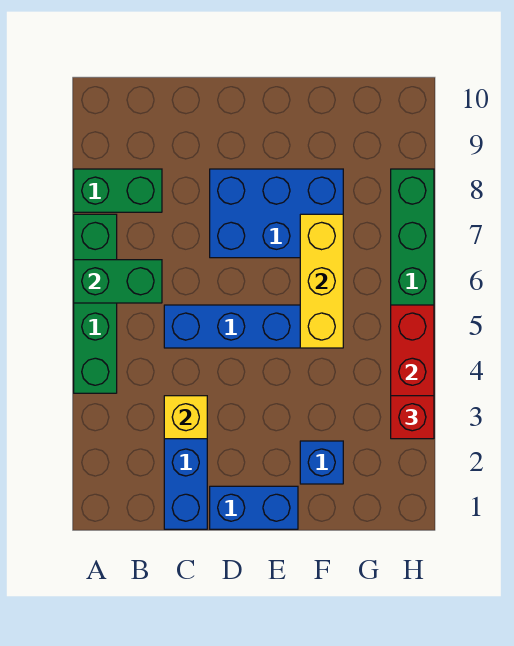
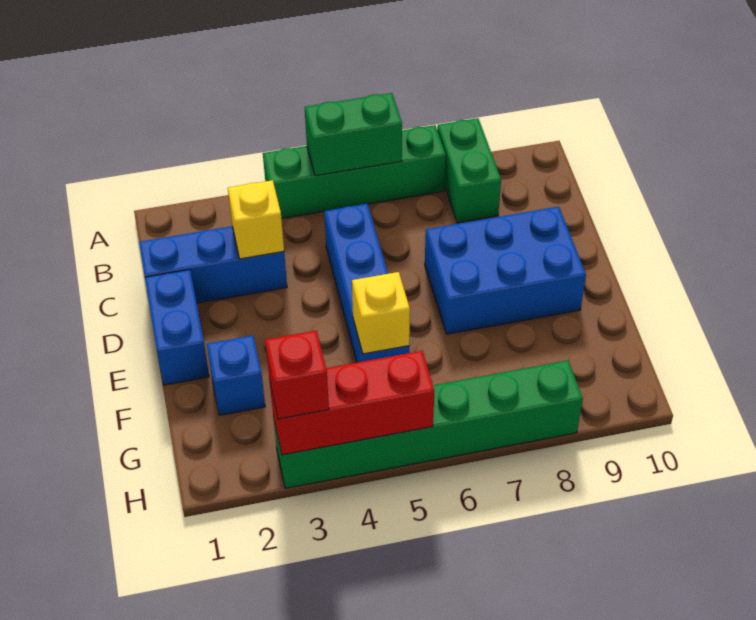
green brick A6:B6 level 2 -> green brick A5:A6 level 2
blue brick D7:F8 level 1 -> blue brick D7:E9 level 1
yellow brick F5:F7 level 2 -> yellow brick F5 level 2

